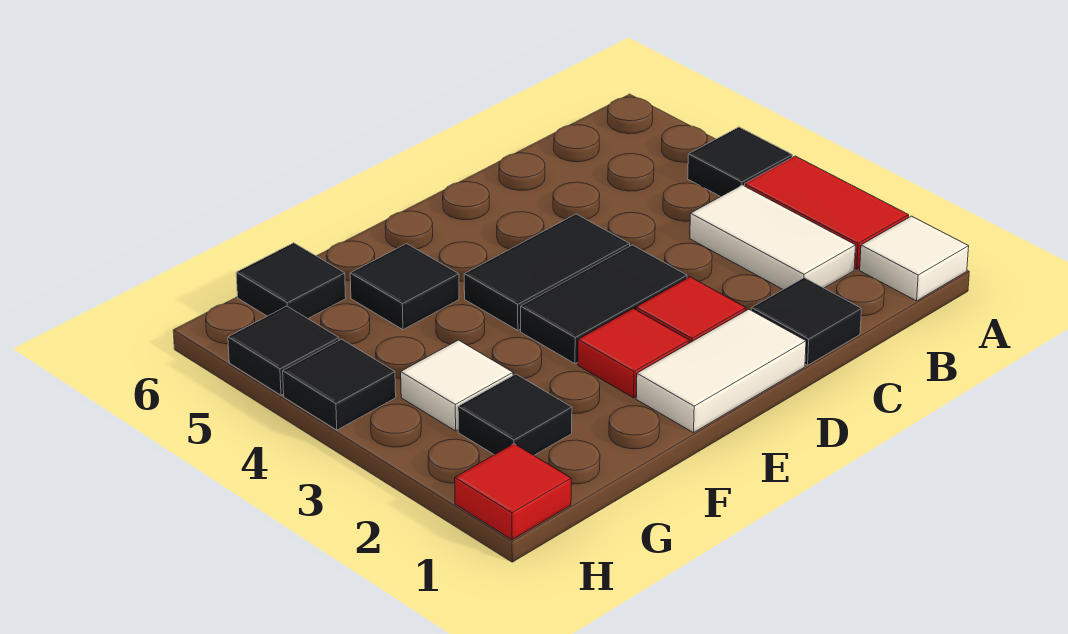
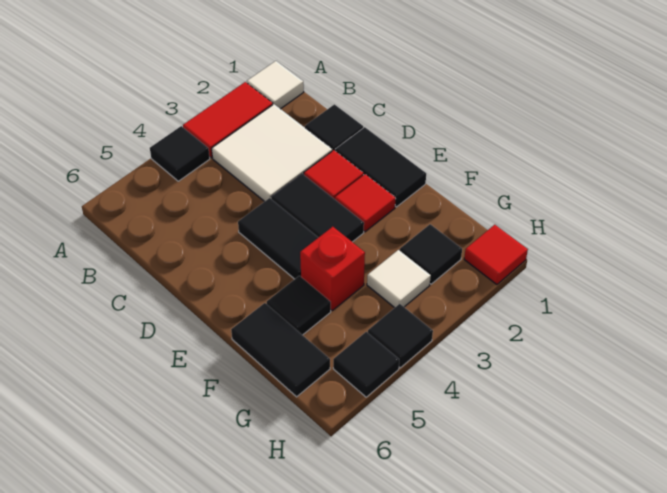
white tile B2:B3 level 1 -> white tile B2:C3 level 1
white tile D1:E1 level 1 -> black tile D1:E1 level 1
none -> red brick F4 level 1
black tile G6 level 1 -> black tile F6:G6 level 1

